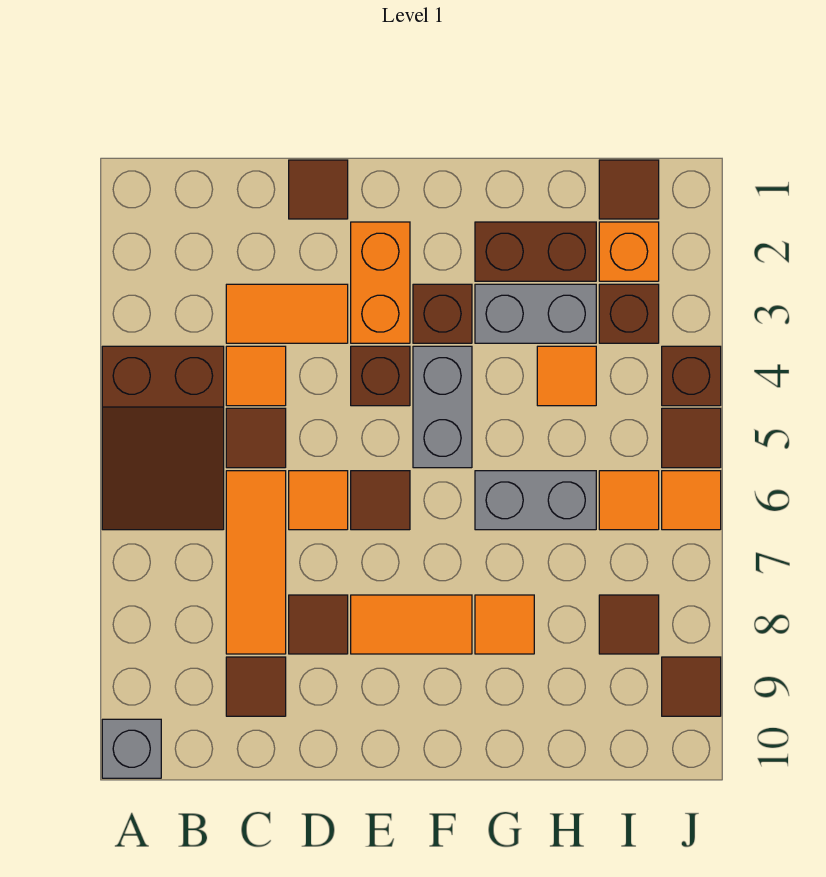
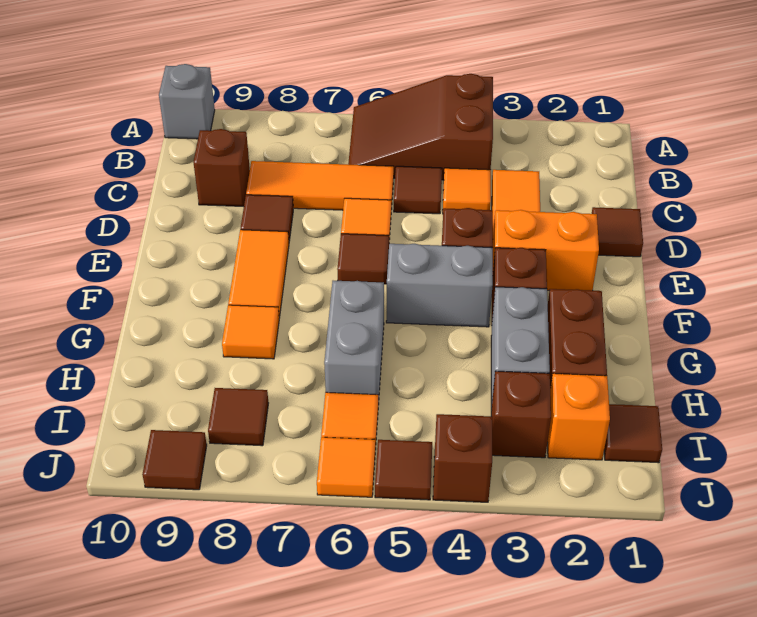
brown tile C9 level 1 -> brown brick C9 level 1
orange tile H4 level 1 -> none

